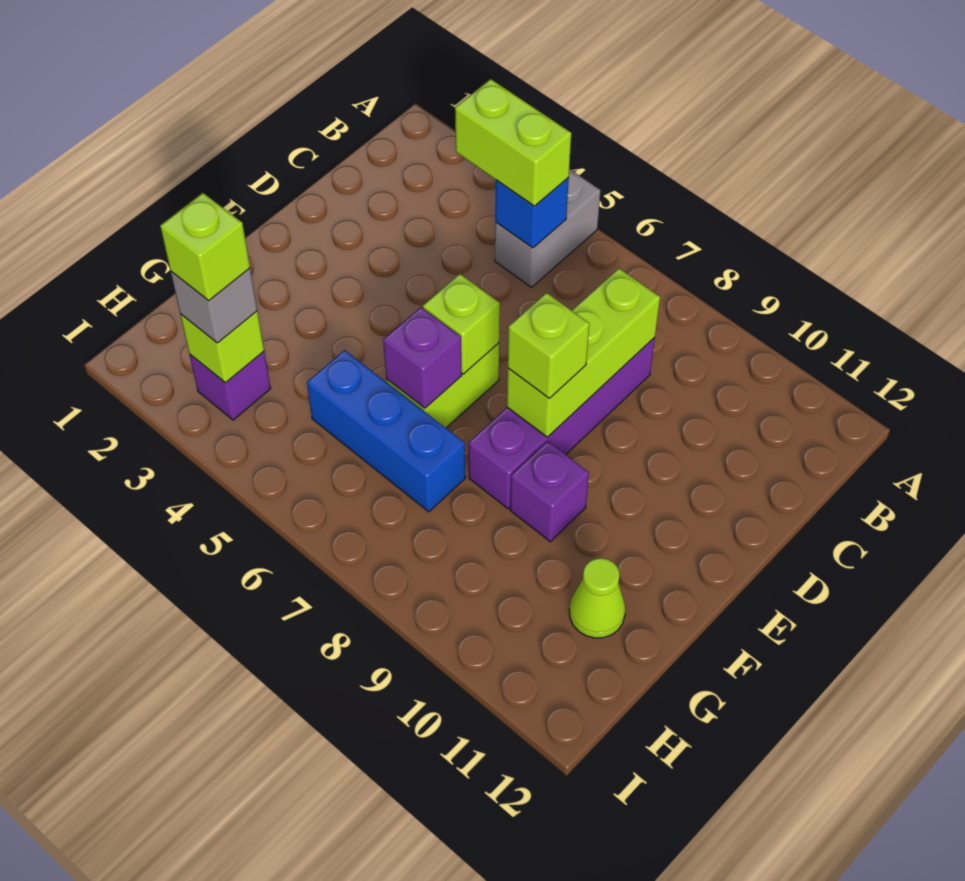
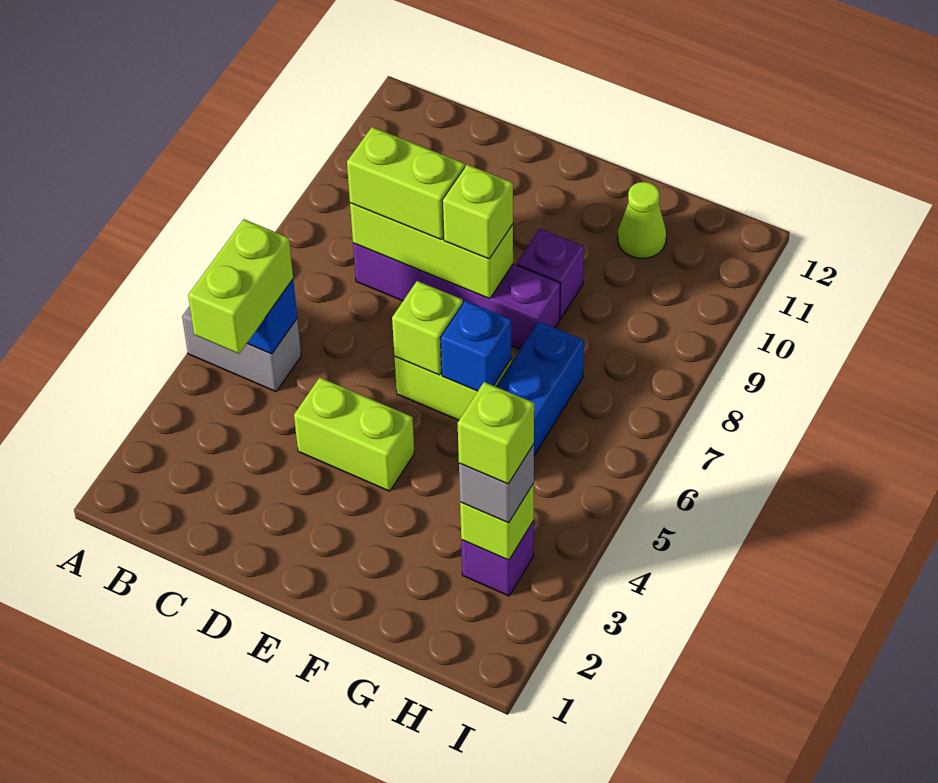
none -> lime brick C8:D8 level 3
none -> lime brick D4:E4 level 1
purple brick F6 level 2 -> blue brick F6 level 2

